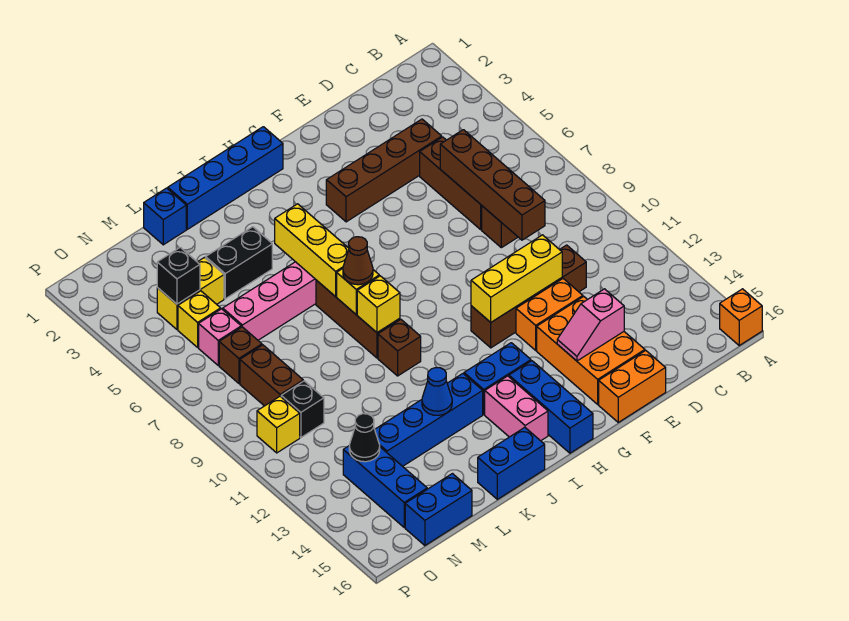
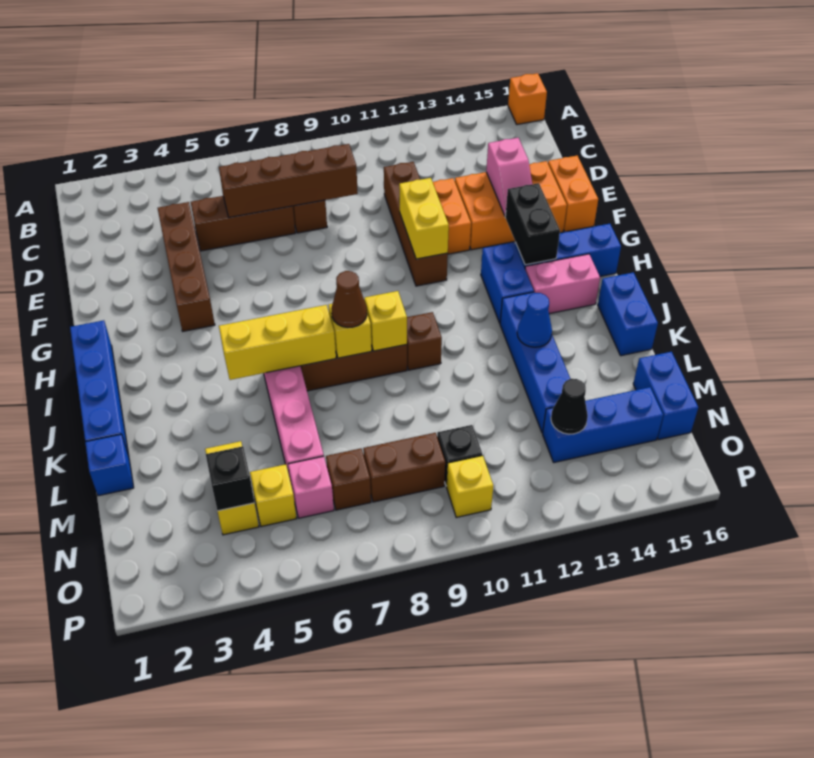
yellow brick E11:G11 level 2 -> yellow brick F11:G11 level 2
black brick K4:L4 level 1 -> black brick G14:H14 level 2

